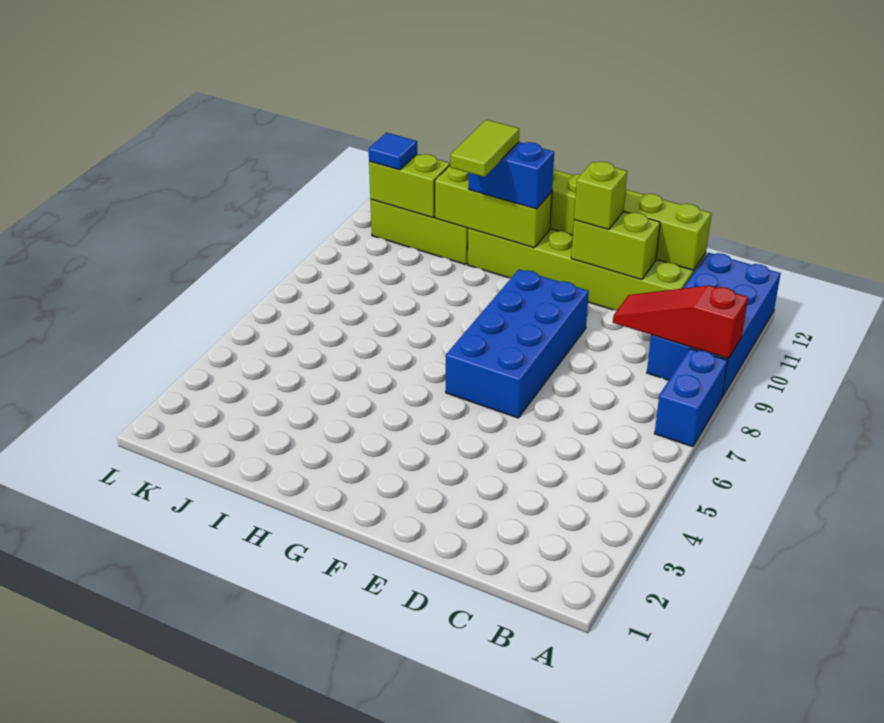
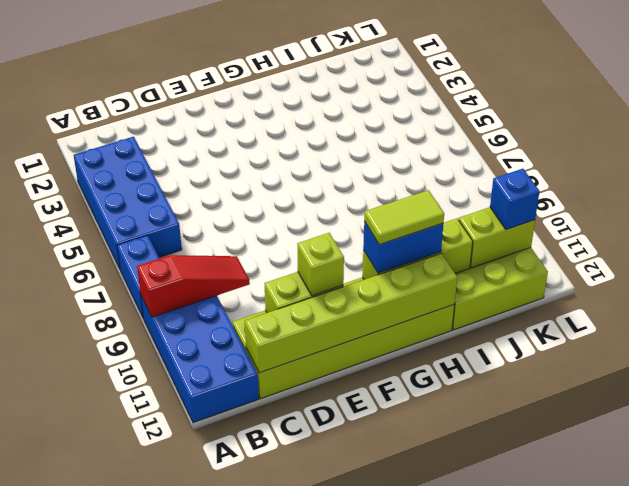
blue brick E6:F9 level 1 -> blue brick A3:B6 level 1
lime tile H10:H11 level 4 -> lime tile G11:H11 level 4
blue tile K11 level 3 -> blue brick K11 level 3

